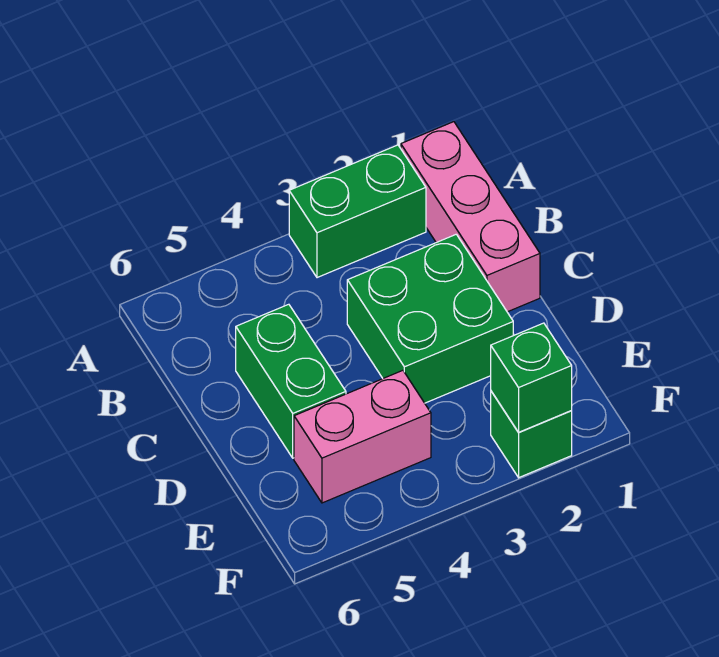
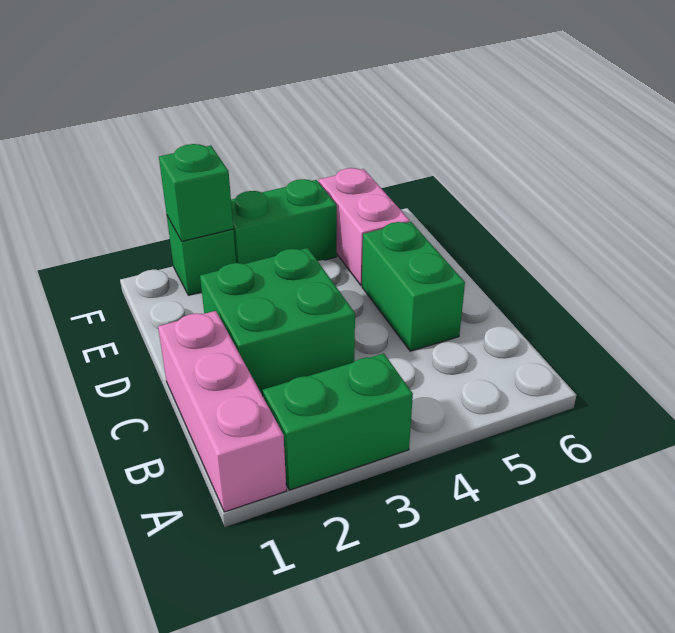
pink brick E4:E5 level 1 -> pink brick E5:F5 level 1
none -> green brick F3:F4 level 1

